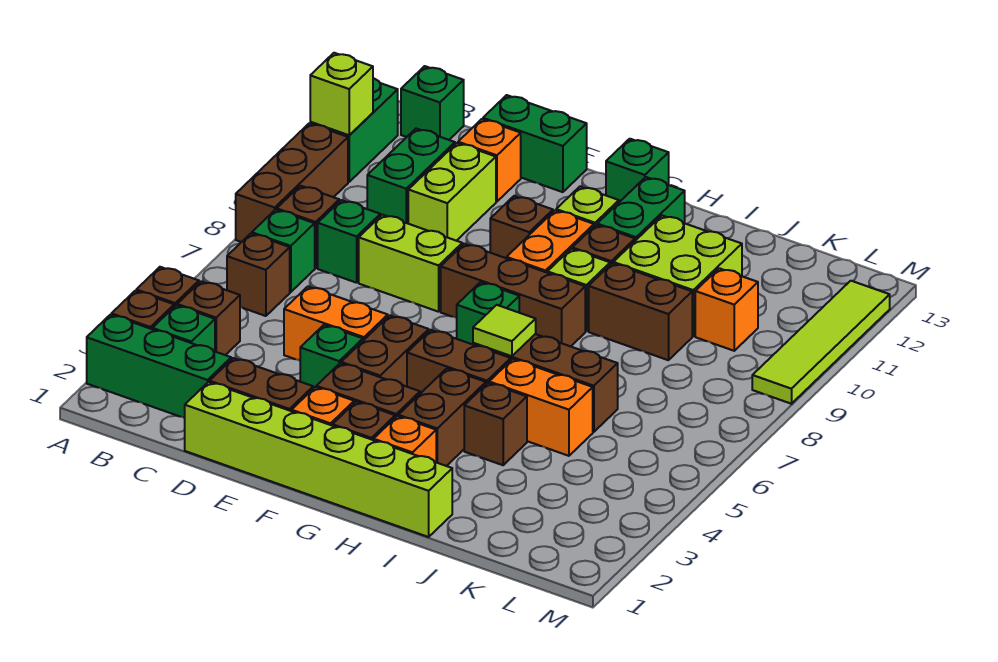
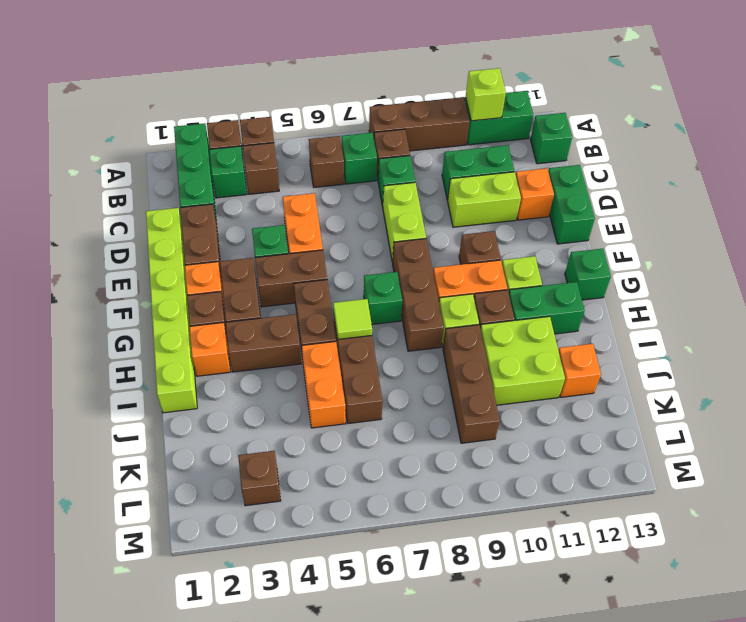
brown brick I4 level 1 -> brown brick L3 level 1
brown brick I9:J9 level 1 -> brown brick I9:K9 level 1
orange brick K10 level 1 -> orange brick J12 level 1
lime tile M9:M12 level 1 -> none

